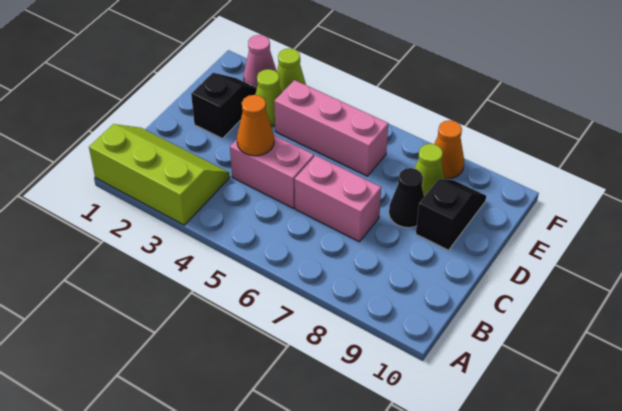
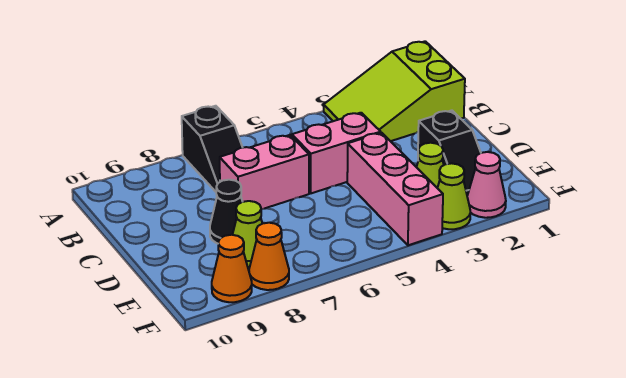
lime slope A1:B3 level 1 top A -> lime slope A1:B3 level 1 top 1
orange cone C4 level 2 -> orange cone F9 level 1
black slope D9:E9 level 1 top D -> black slope A7:B7 level 1 top A
pink brick E4:E6 level 1 -> pink brick D4:F4 level 1

